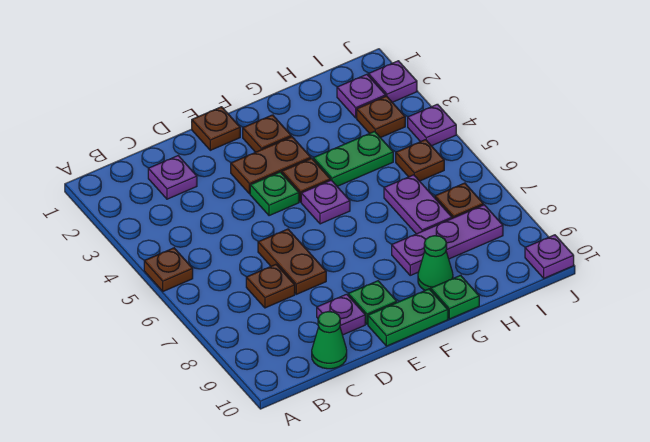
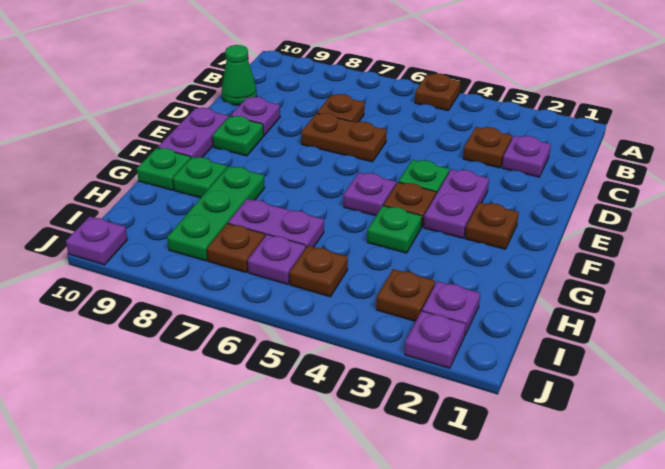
brown plate E1 level 1 -> brown plate C3 level 1
brown plate E3:F3 level 1 -> purple plate E3:F3 level 1
green plate E10:F10 level 1 -> purple plate E10:F10 level 1
green plate G4:H4 level 1 -> green plate G4 level 1
purple plate G8:I8 level 1 -> green plate G8:I8 level 1
green cone G9 level 1 -> green plate G9 level 1
purple plate J4 level 1 -> purple plate I6 level 1

